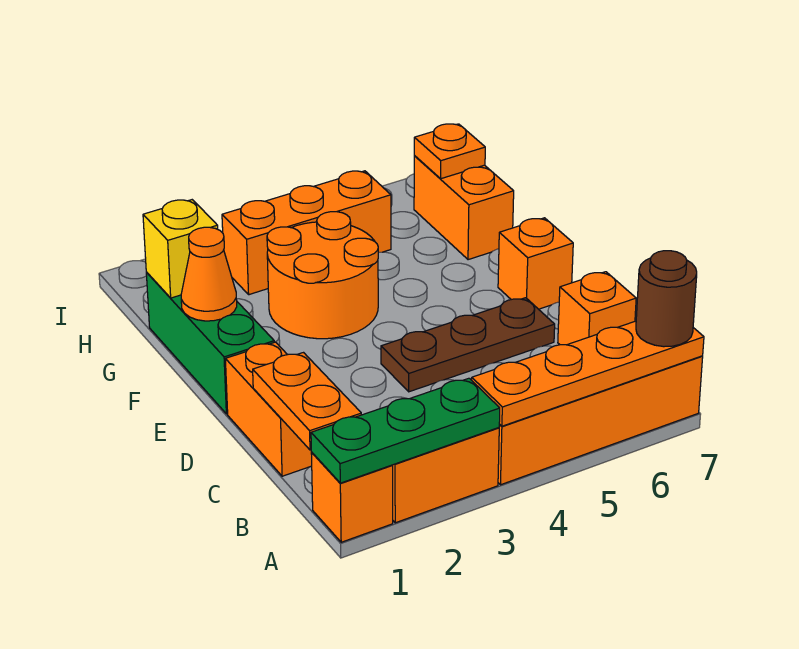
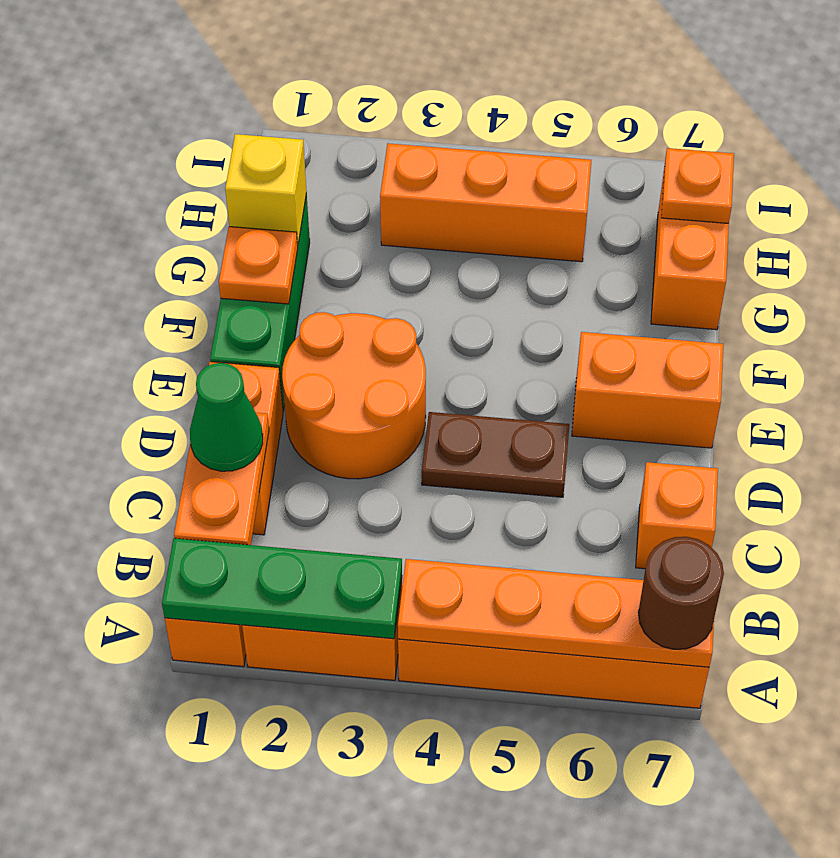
none -> green cone C1 level 3
brown plate D4:D6 level 1 -> brown plate D4:D5 level 1
orange brick E7 level 1 -> orange brick E6:E7 level 1
orange cone F1 level 2 -> orange plate F1 level 2
orange round brick F3:G4 level 1 -> orange round brick D2:E3 level 1

